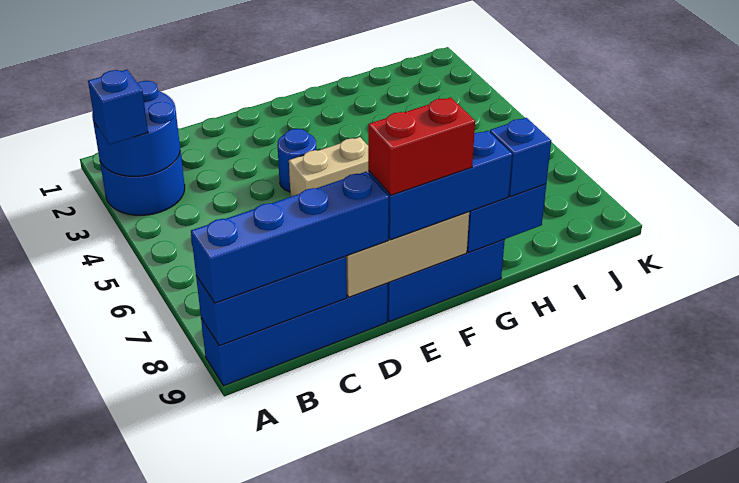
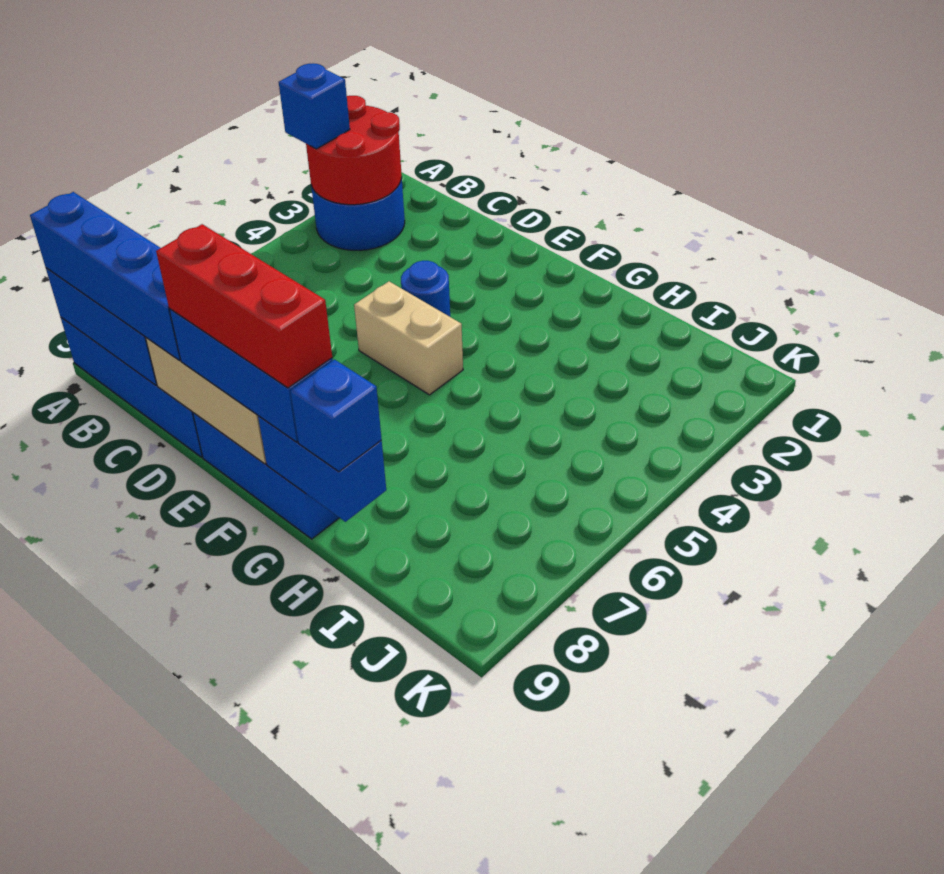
blue round brick A2:B3 level 2 -> red round brick A2:B3 level 2
red brick E9:F9 level 4 -> red brick E9:G9 level 4

